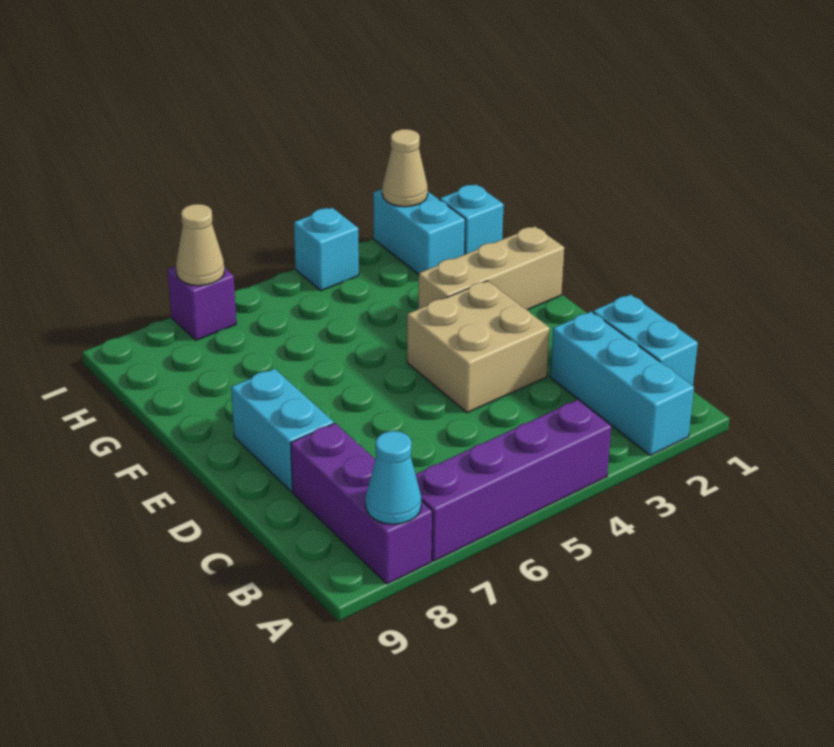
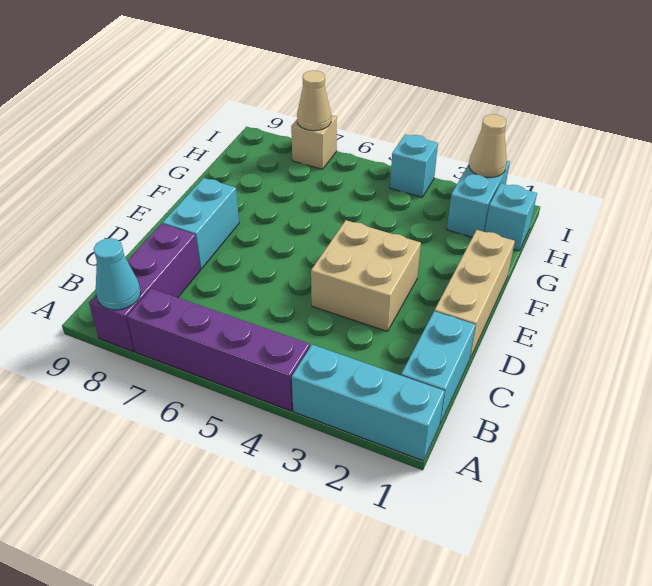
cyan brick A2:C2 level 1 -> cyan brick A1:A3 level 1
tan brick F1:F3 level 1 -> tan brick D1:F1 level 1
purple brick I7 level 1 -> tan brick I7 level 1

